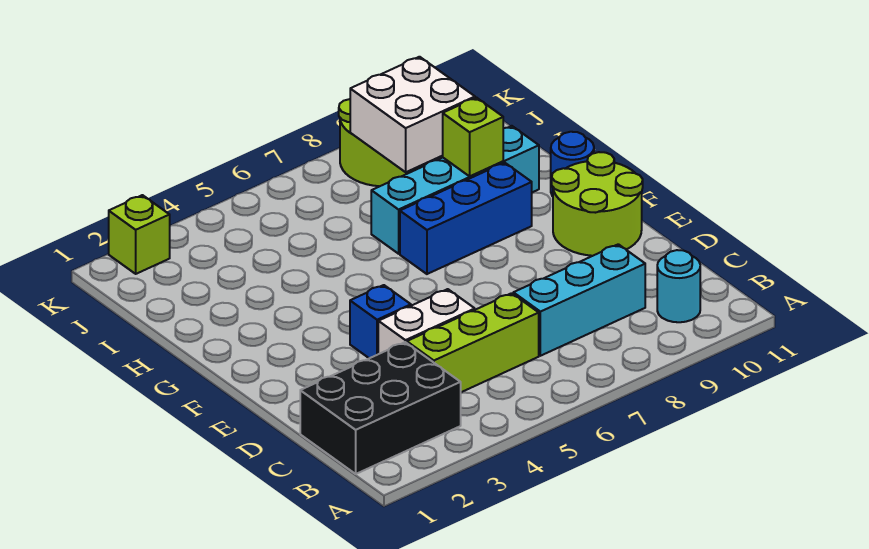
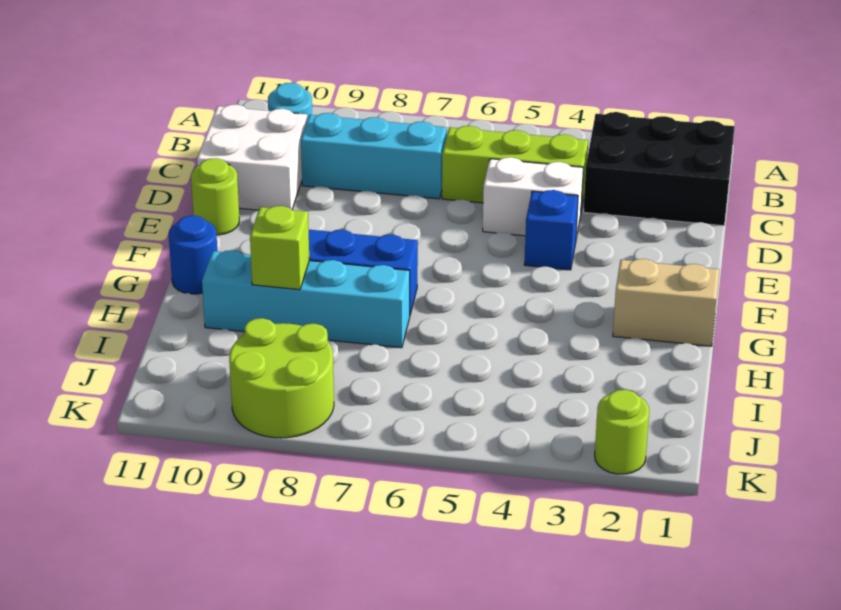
lime round brick E10:F11 level 1 -> lime round brick E11 level 1
none -> tan brick G1:G2 level 1
white brick I8:J9 level 2 -> white brick C10:D11 level 1
lime brick K2 level 1 -> lime round brick K2 level 1

